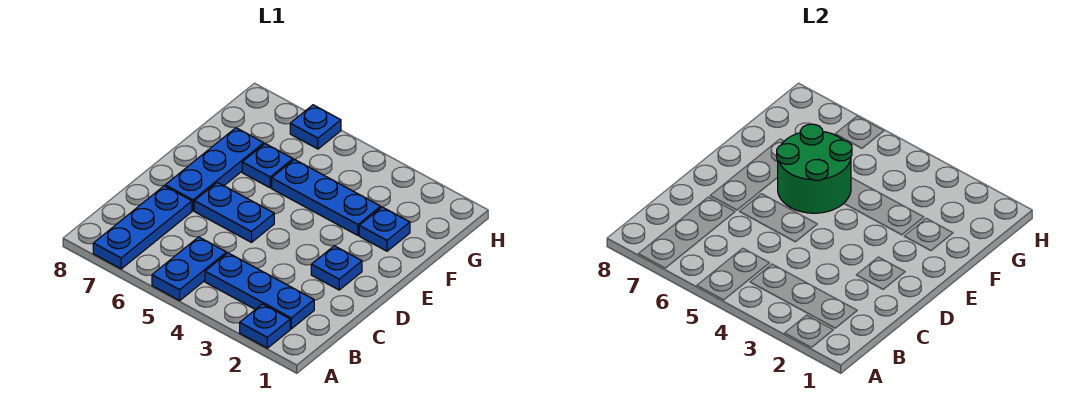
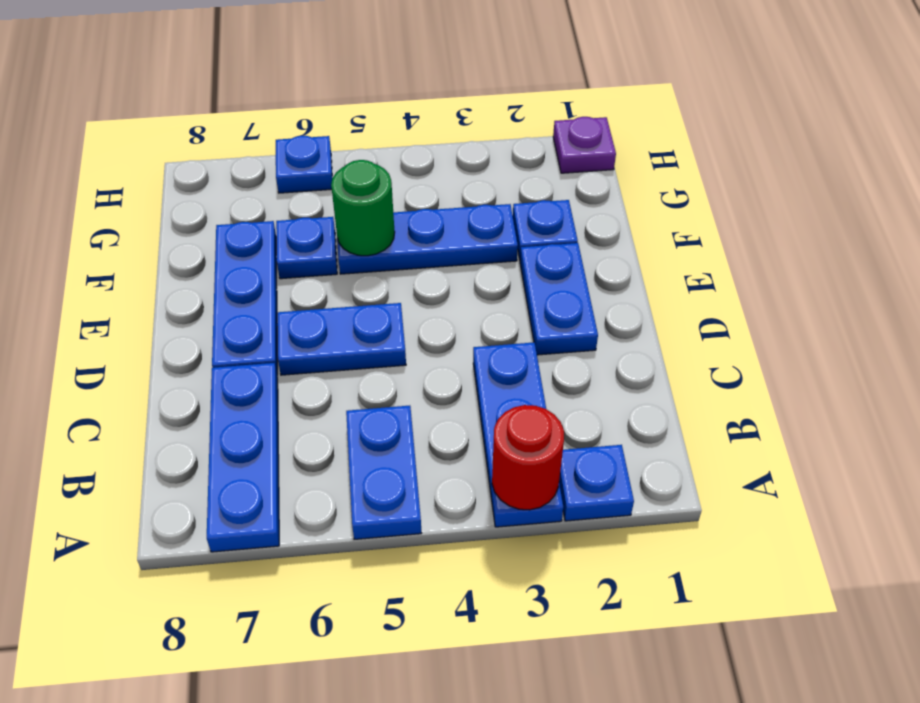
none -> red round brick A3 level 2
blue plate B2:B4 level 1 -> blue plate A3:C3 level 1
blue plate D2 level 1 -> blue plate D2:E2 level 1
green round brick E5:F6 level 2 -> green round brick F5 level 2
none -> purple plate H1 level 1

